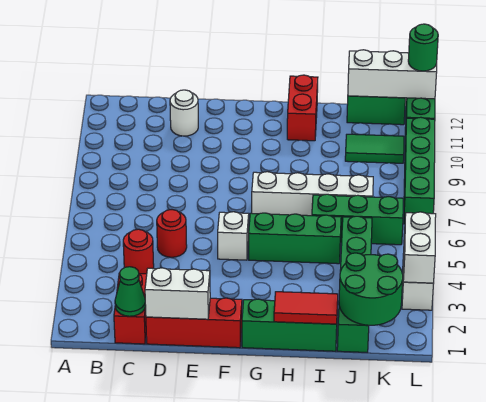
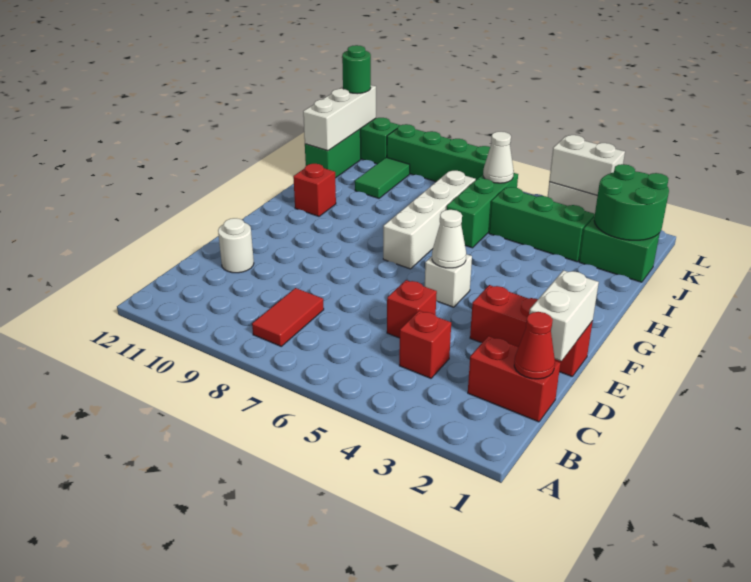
green cone C1 level 2 -> red cone C1 level 2
red round brick C4 level 1 -> red brick C4 level 1
red brick D1:F1 level 1 -> red brick E1:E3 level 1
red round brick D5 level 1 -> red brick D5 level 1
none -> white cone F5 level 2
green brick G1:I1 level 1 -> none
green brick G5:I5 level 1 -> none
red tile H1:I1 level 2 -> red tile B8:C8 level 1
red brick H11:H12 level 1 -> red brick H11 level 1
none -> white cone K6 level 2

